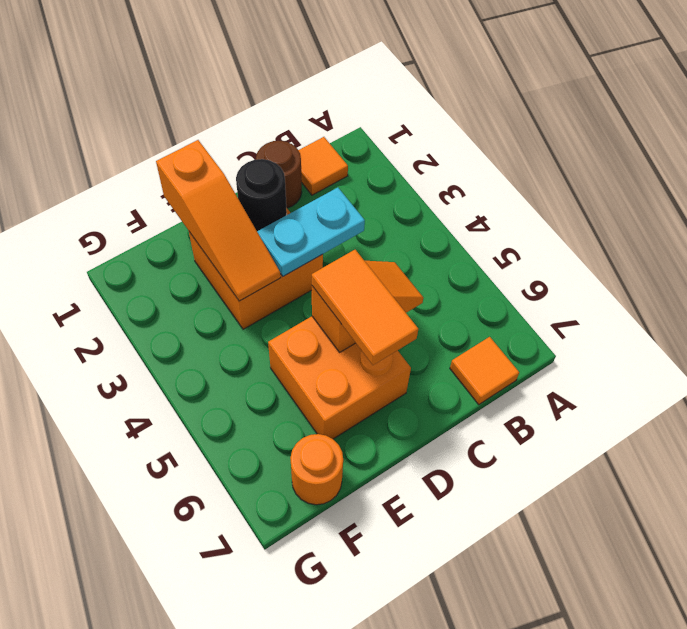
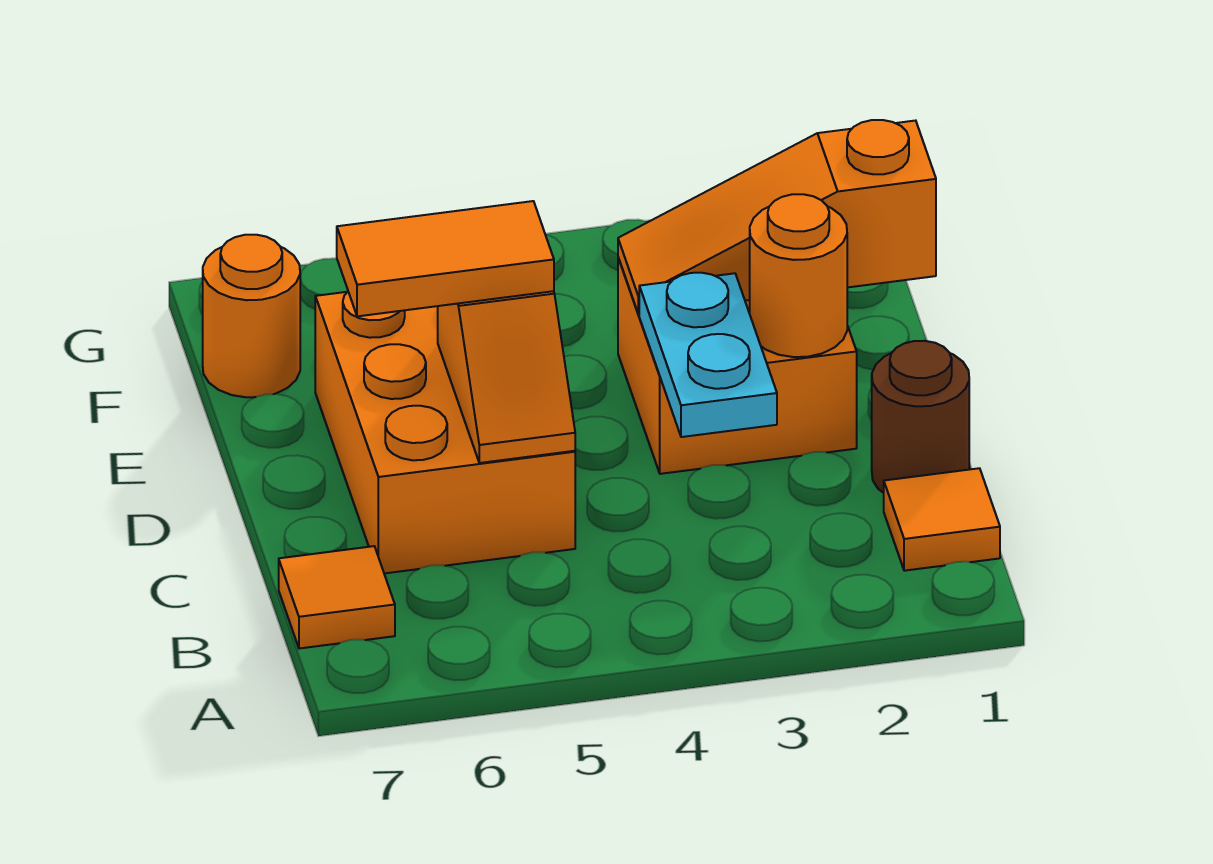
black round brick D2 level 2 -> orange round brick D2 level 2
orange brick D5:E6 level 1 -> orange brick C5:E6 level 1

